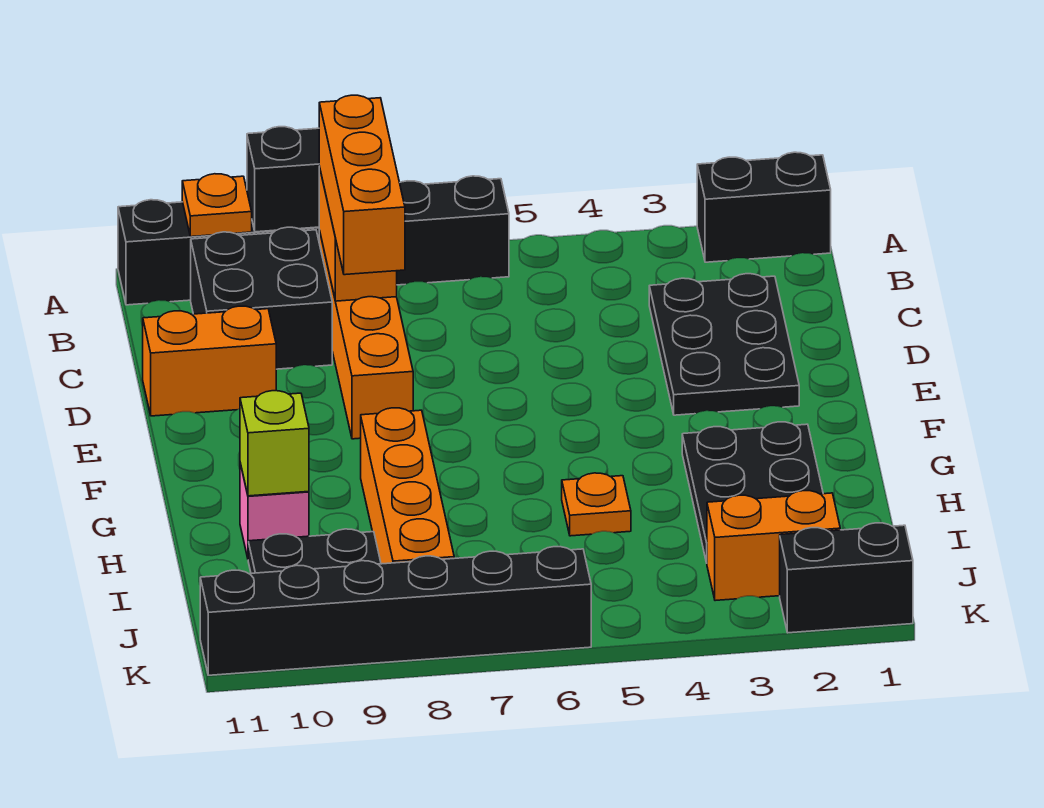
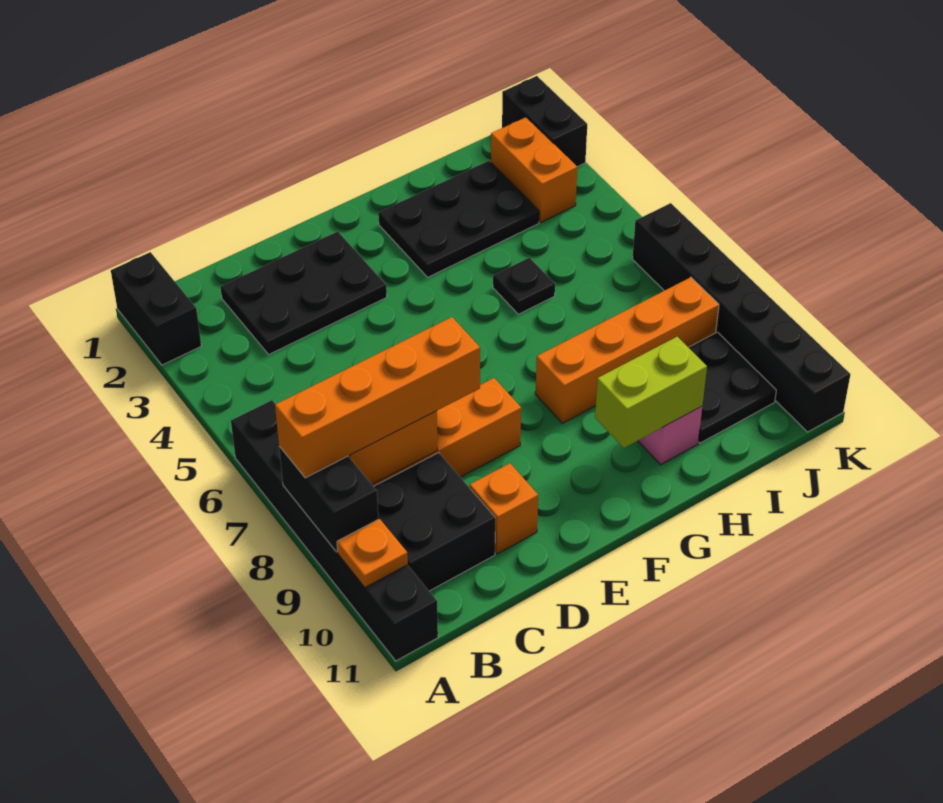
orange brick B8:D8 level 3 -> orange brick A8:D8 level 3
orange brick D10:D11 level 1 -> orange brick D10 level 1
orange plate H5 level 1 -> black plate H5 level 1
lime brick H10 level 2 -> lime brick G10:H10 level 2

